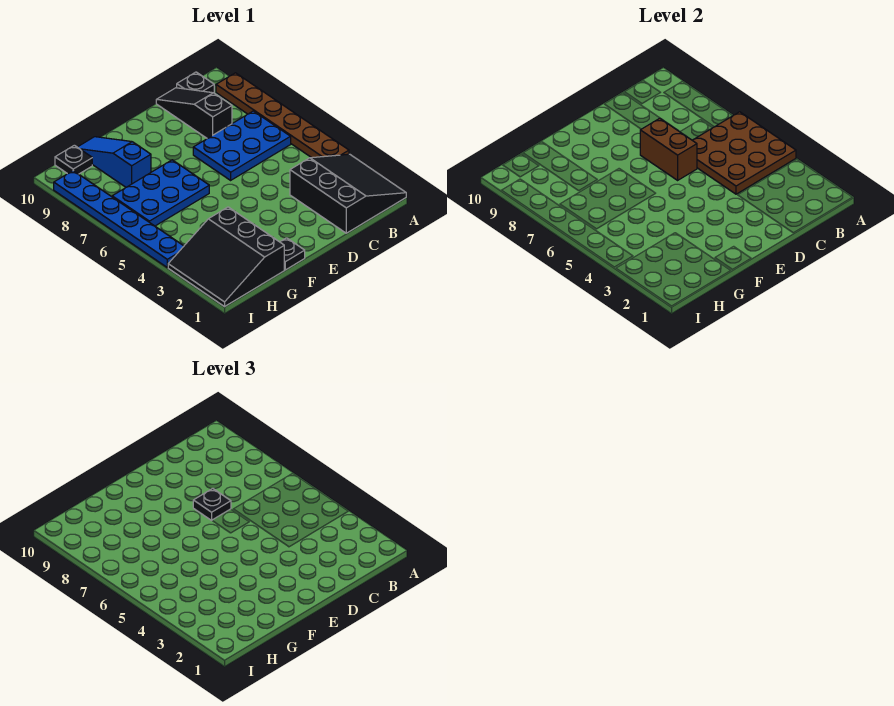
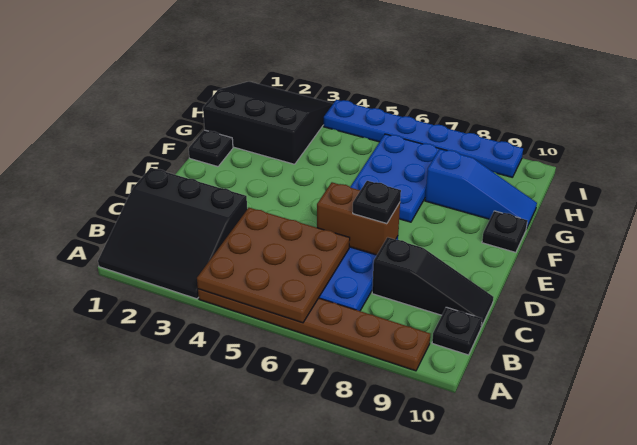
black plate H10 level 1 -> black plate F10 level 1

